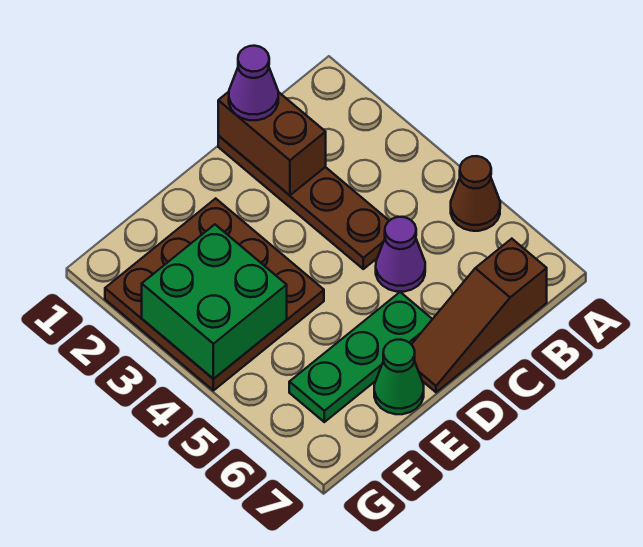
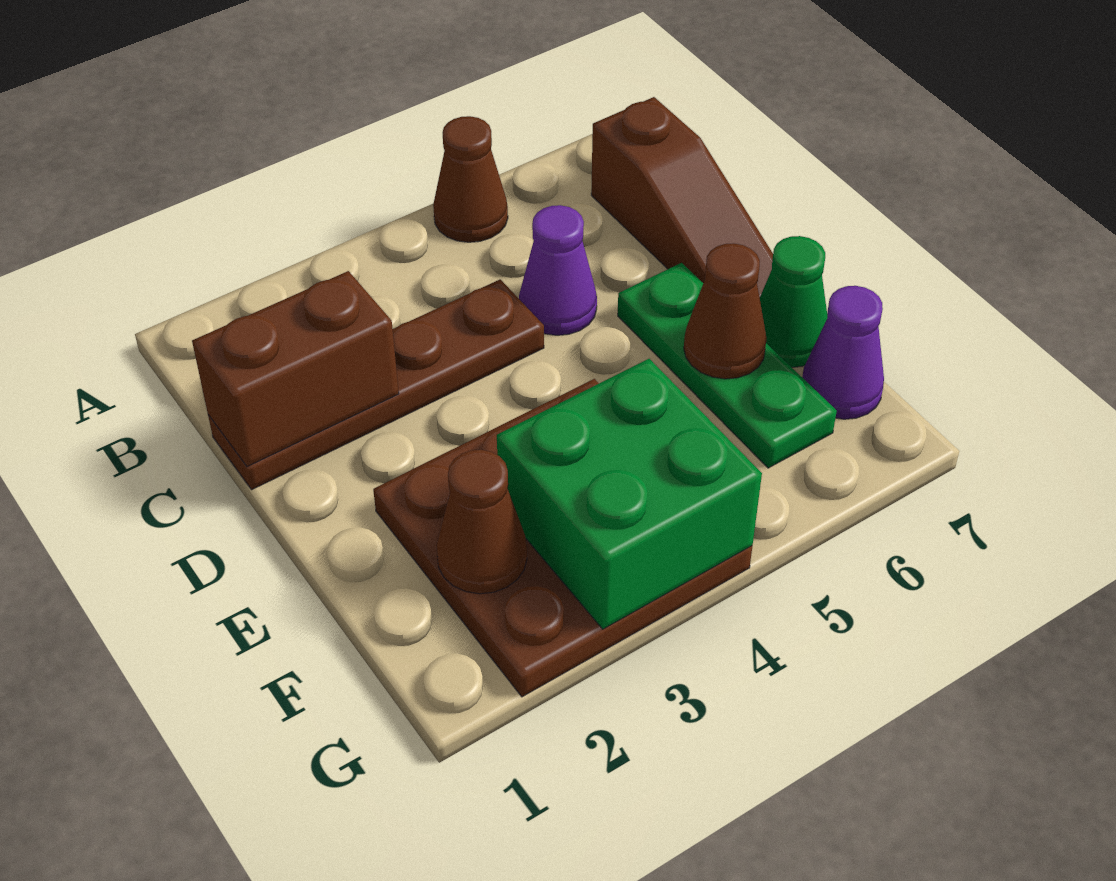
purple cone C1 level 3 -> purple cone F7 level 1
none -> brown cone E6 level 2
none -> brown cone F2 level 2

